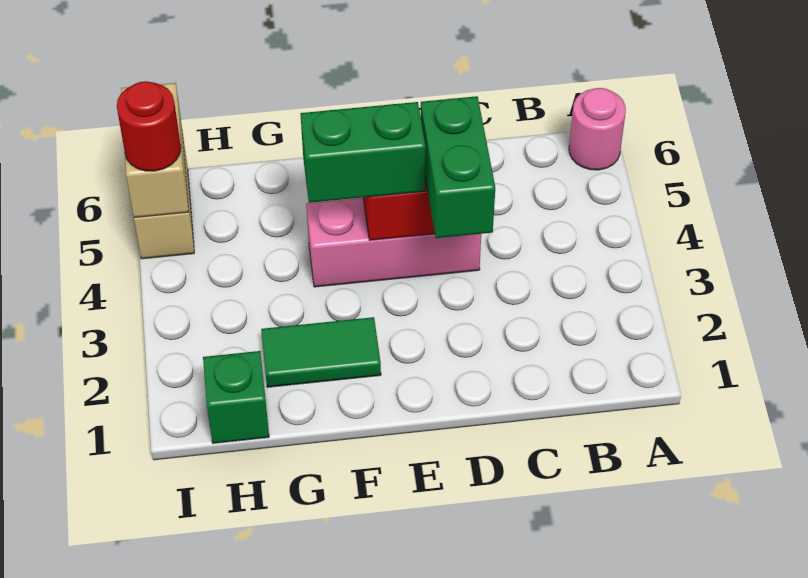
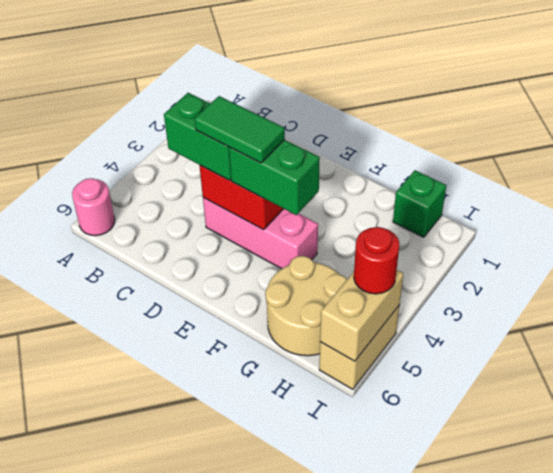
green brick D3:D4 level 3 -> green brick C4:D4 level 3
green tile F2:G2 level 1 -> green tile D4:E4 level 4
none -> tan round brick G5:H6 level 1

